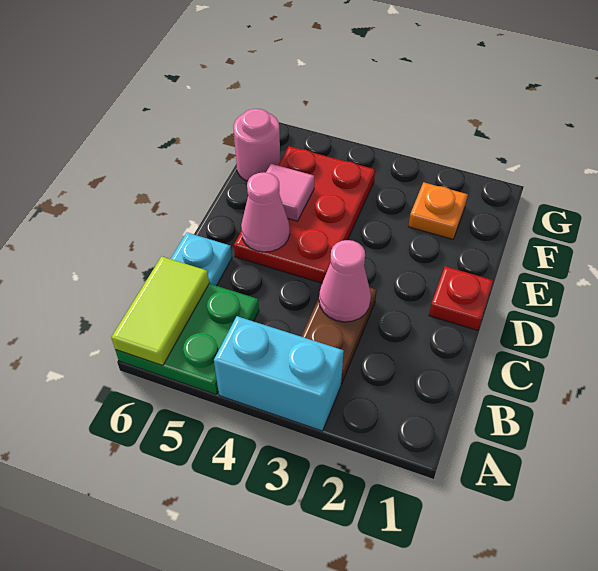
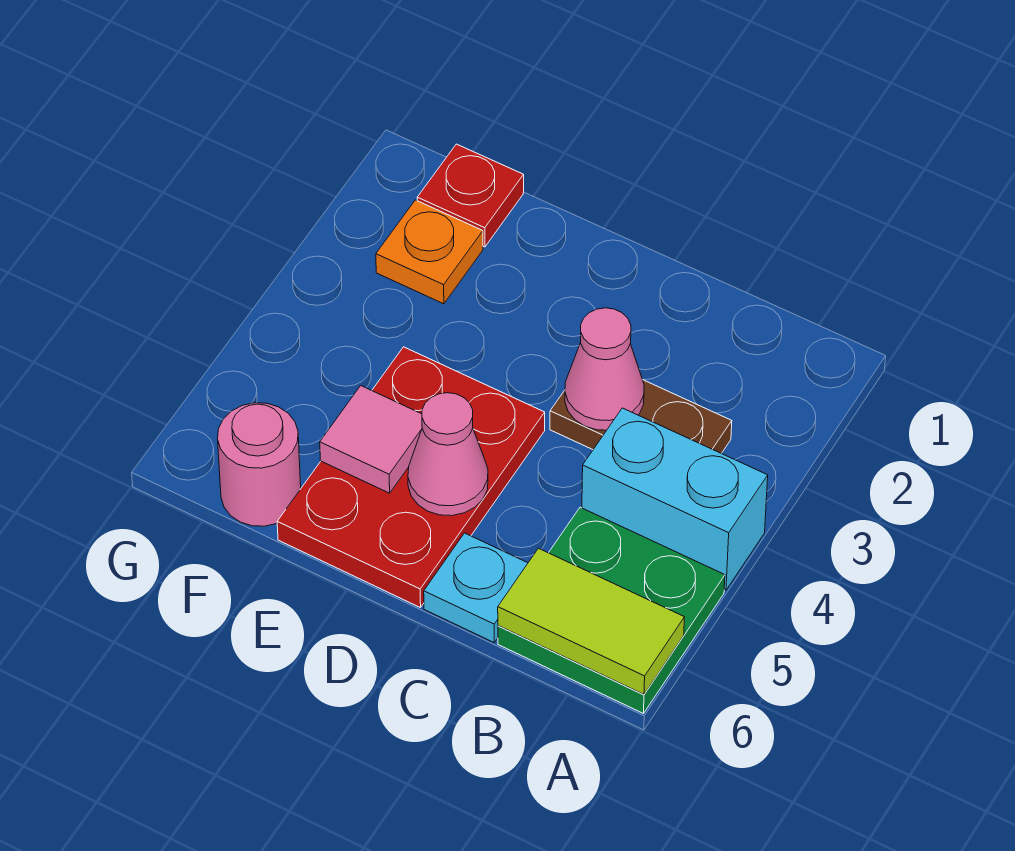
cyan brick A3:A4 level 1 -> cyan brick A4:B4 level 1
red plate D1 level 1 -> red plate F1 level 1
red plate D4:F5 level 1 -> red plate D4:E6 level 1

